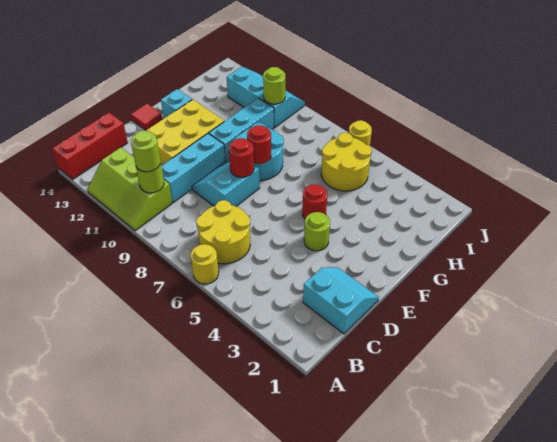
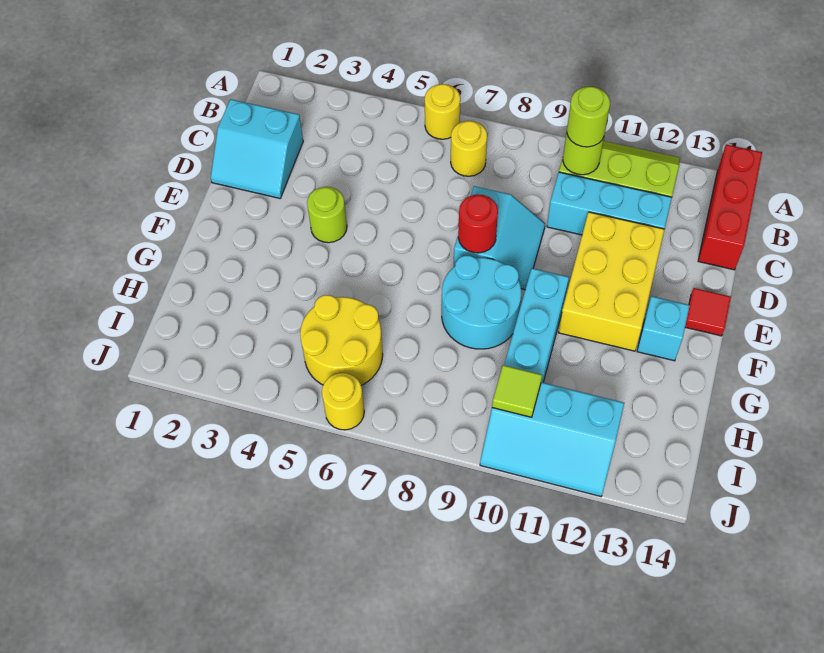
yellow round brick B6:C7 level 1 -> yellow round brick B7 level 1
cyan brick C10:E10 level 1 -> cyan brick C10:C12 level 1
red round brick F5 level 1 -> none
red round brick F8 level 2 -> none
lime round brick I10 level 2 -> lime tile I10 level 2

